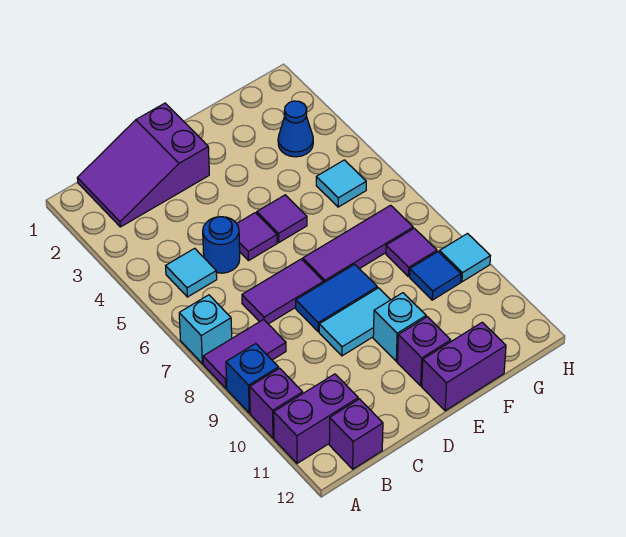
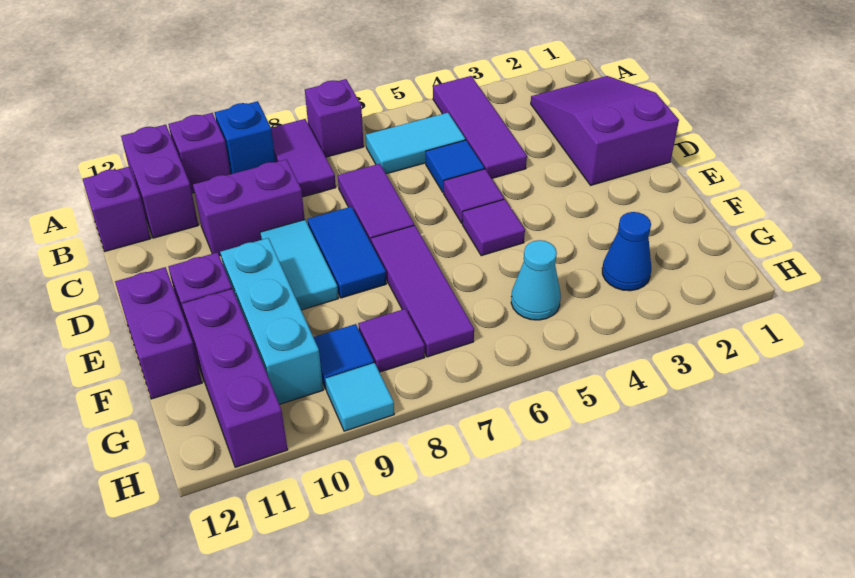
none -> purple tile A4:C4 level 1
cyan brick A7 level 1 -> purple brick A7 level 1
cyan tile B5 level 1 -> cyan tile B5:B6 level 1
blue round brick C5 level 1 -> blue tile C5 level 1
none -> purple brick C9:C10 level 1
cyan brick E10 level 1 -> cyan brick E10:G10 level 1
none -> purple brick F11:H11 level 1
cyan tile G5 level 1 -> cyan cone G5 level 1

